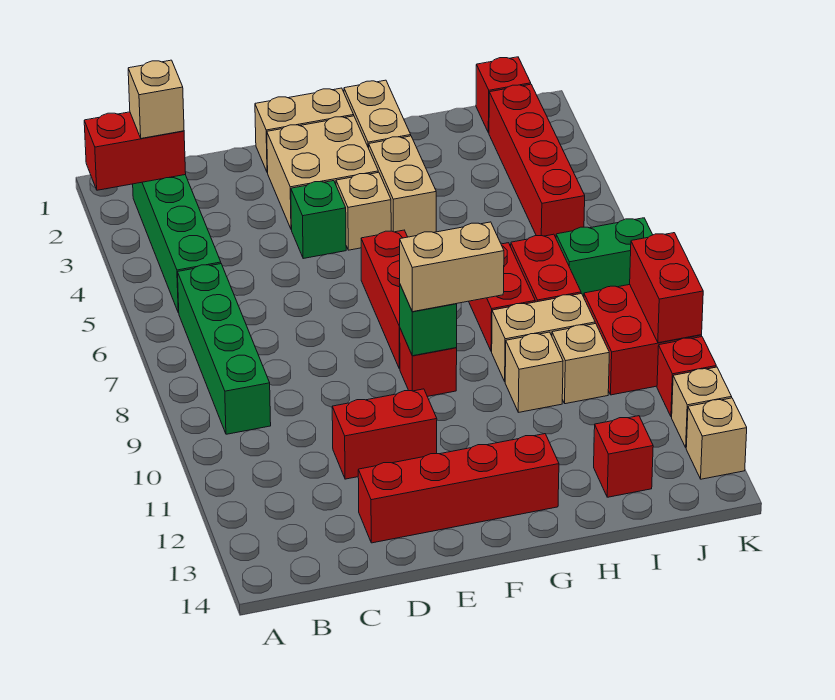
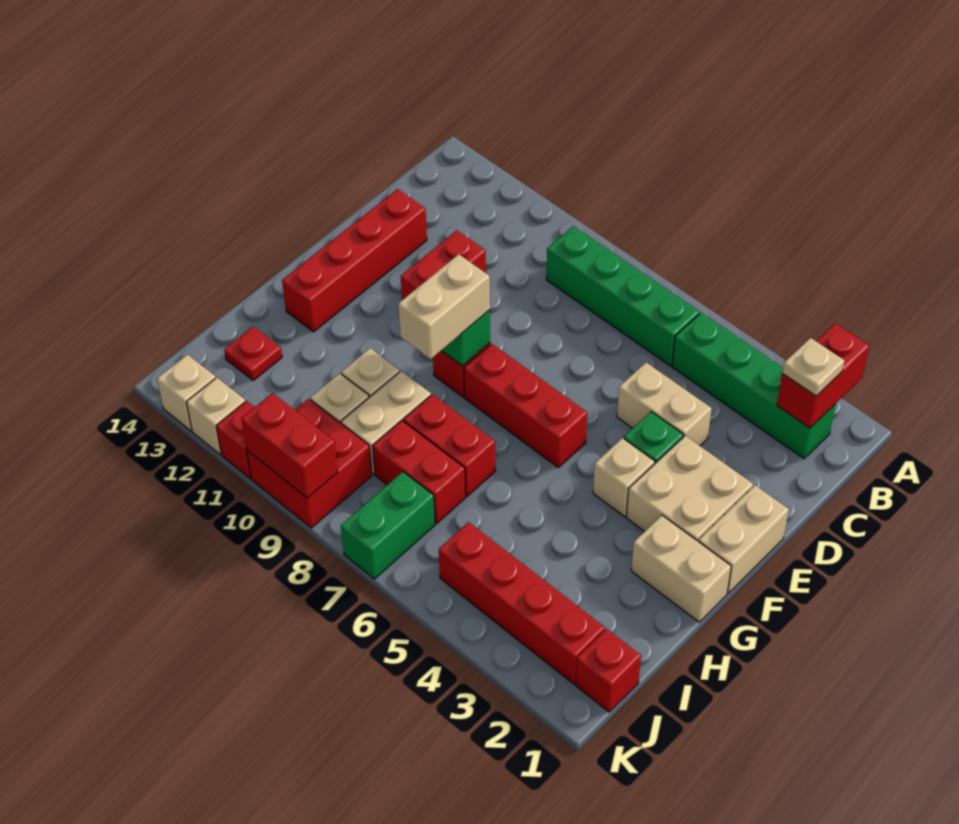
tan brick B2 level 3 -> tan plate B2 level 3
tan brick G3:G4 level 1 -> tan brick D4:D5 level 1
red brick I13 level 1 -> red plate I13 level 1

